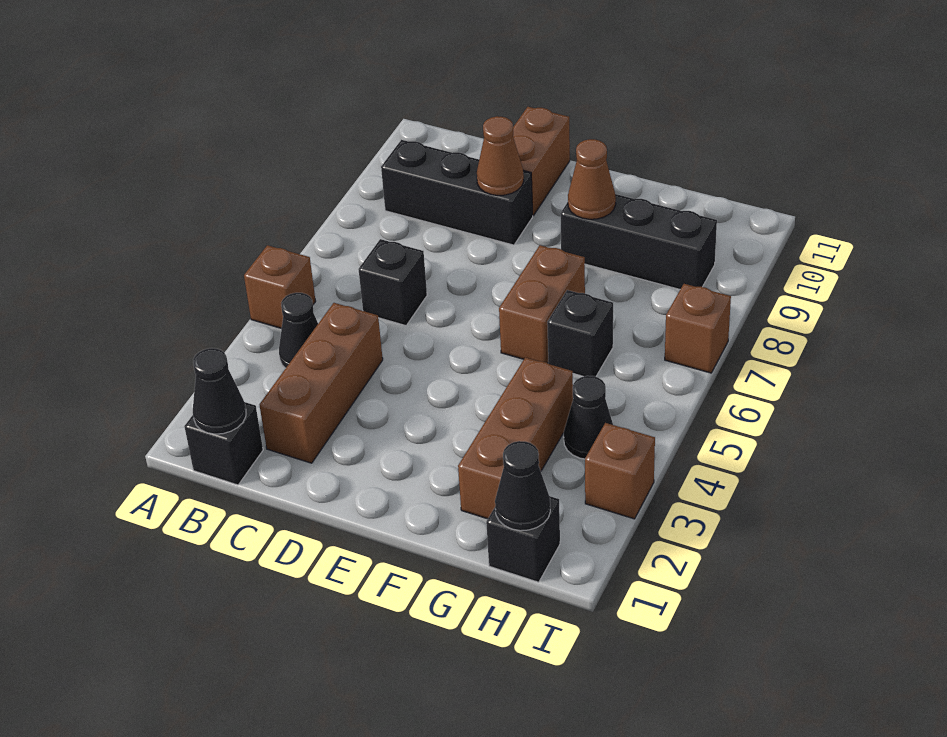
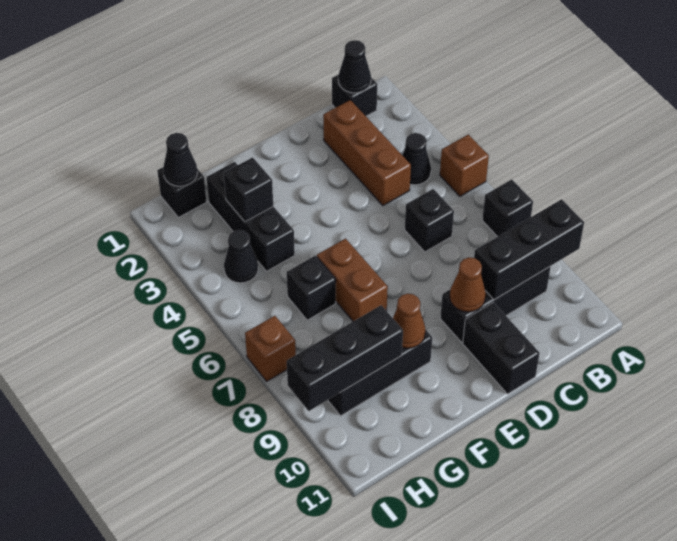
none -> black brick A7 level 1
none -> black brick A9:C9 level 2
brown brick D10:D11 level 1 -> black brick D10:D11 level 1
brown brick G2:G4 level 1 -> black brick G2:G4 level 1
none -> black brick G3 level 2
none -> black brick G9:I9 level 2
brown brick I3 level 1 -> none

